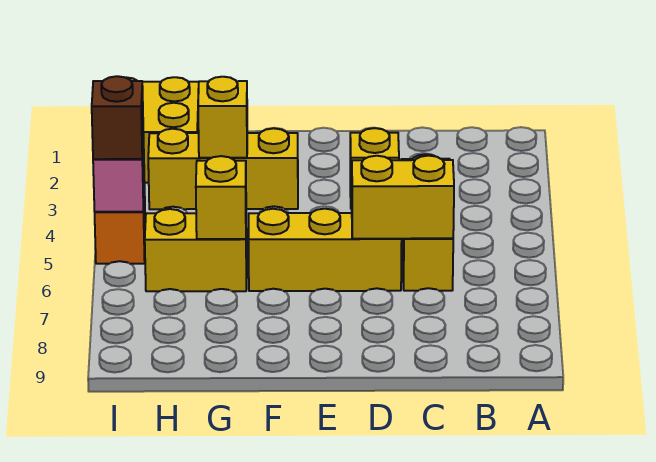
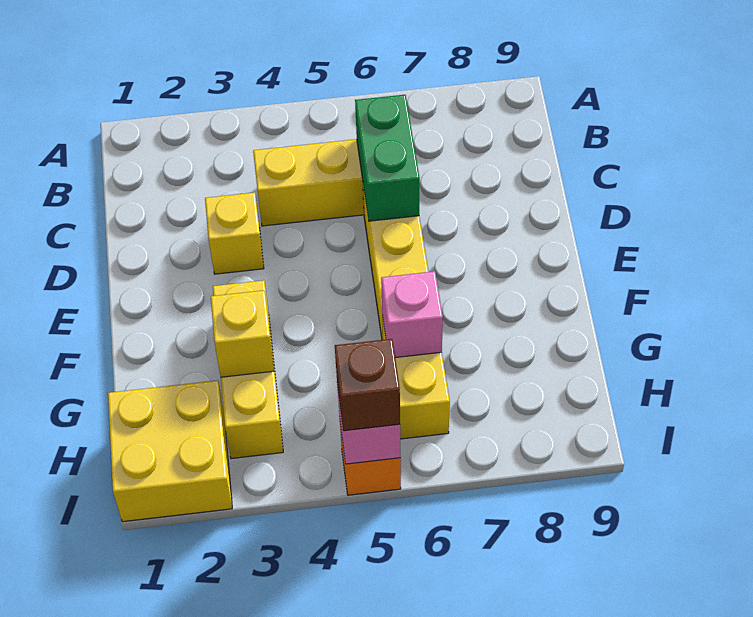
yellow brick C6:D6 level 2 -> green brick C6:D6 level 2
yellow brick G6 level 2 -> pink brick G6 level 2

